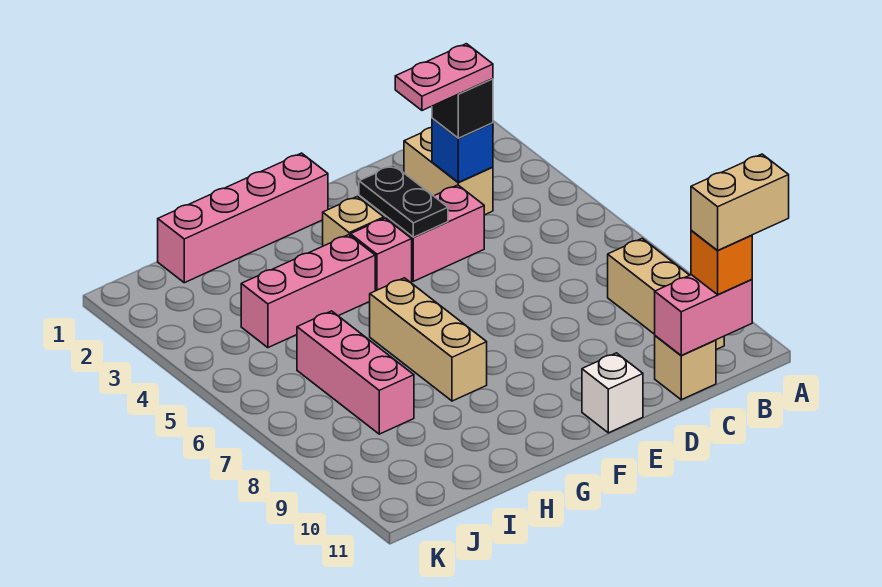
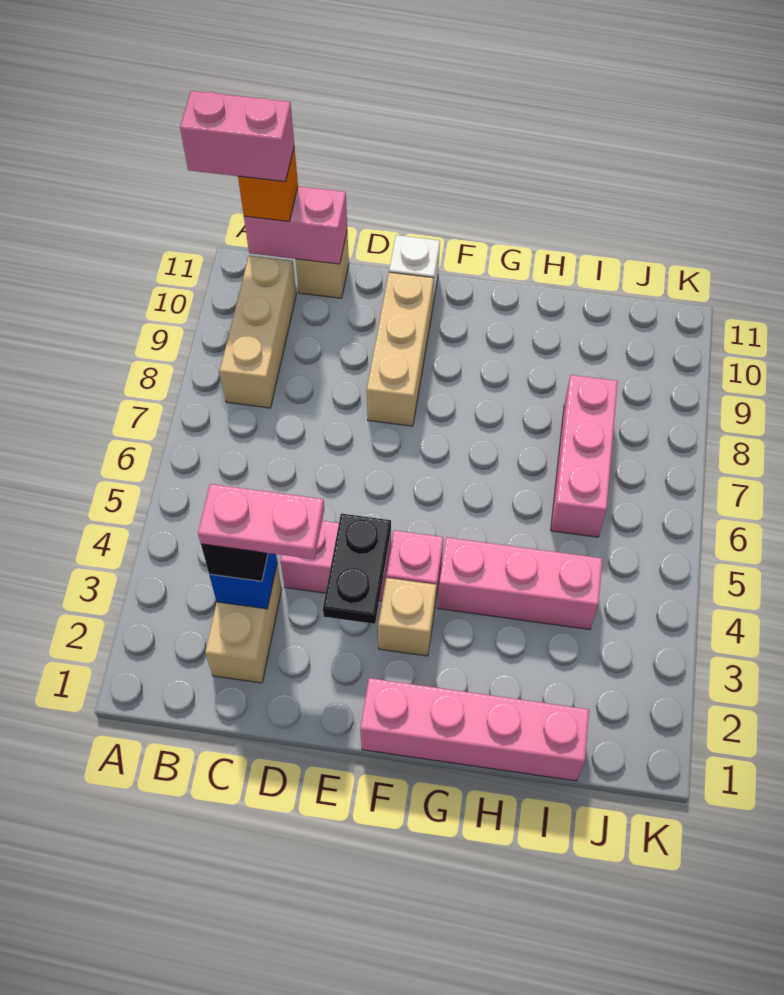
tan brick A11:B11 level 4 -> pink brick A11:B11 level 4
tan brick G6:G8 level 1 -> tan brick E8:E10 level 1

